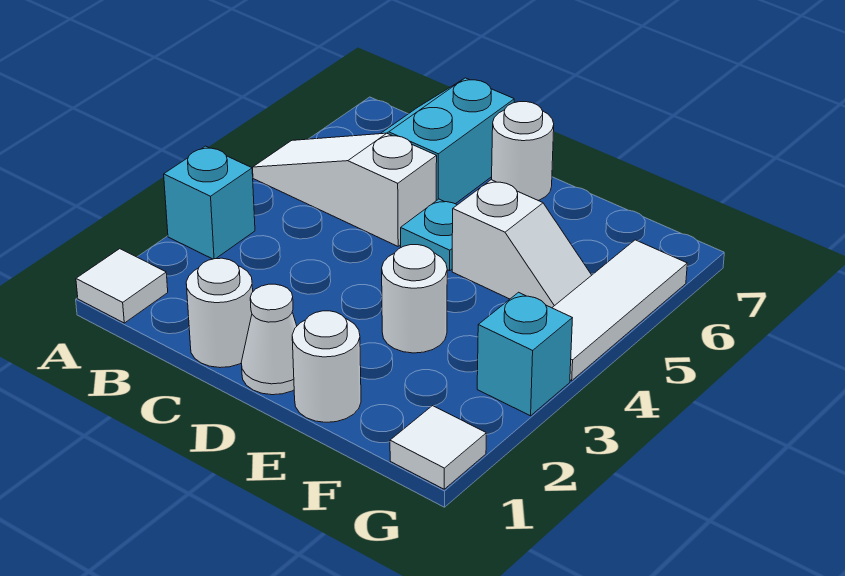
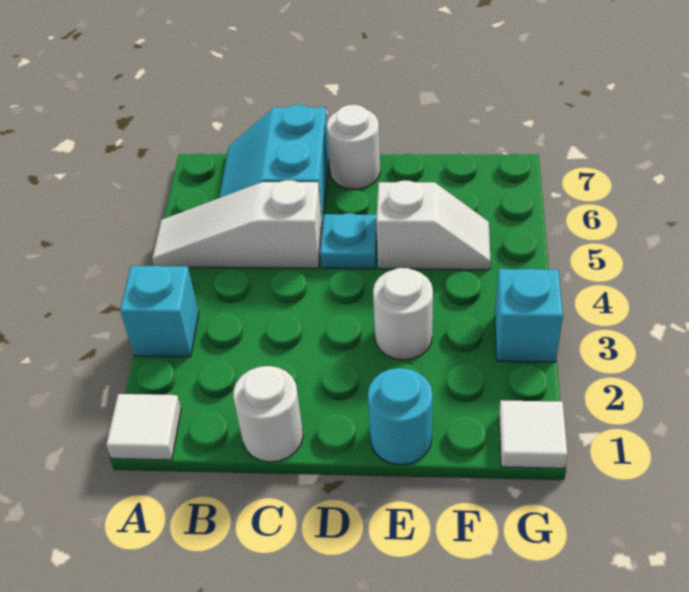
white cone D1 level 1 -> none
white round brick E1 level 1 -> cyan round brick E1 level 1
white tile G4:G6 level 1 -> none

